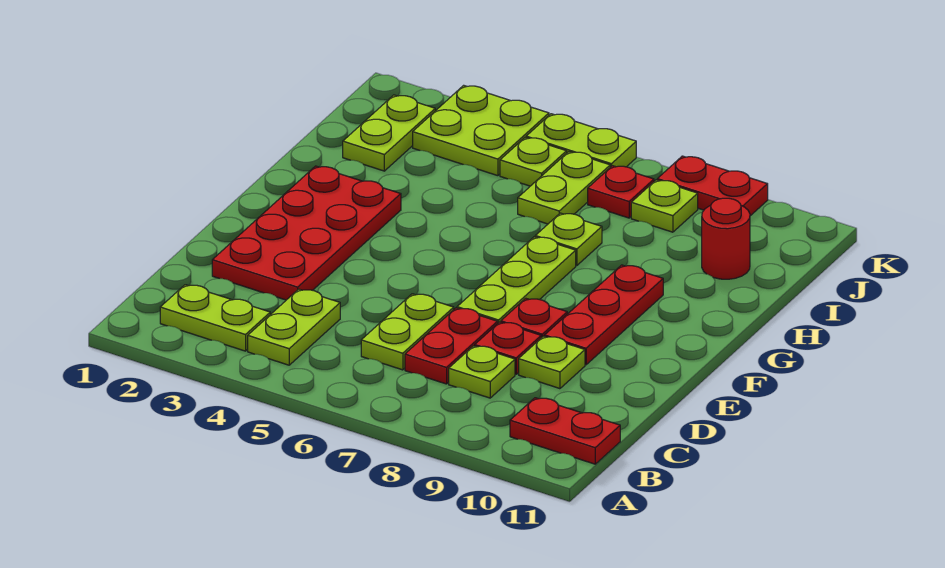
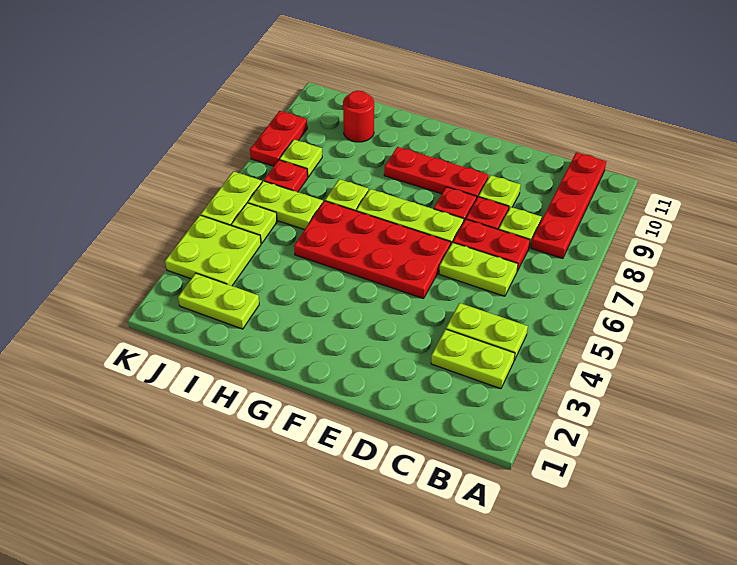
lime plate B2:B3 level 1 -> lime plate B3:C3 level 1
red plate B10:B11 level 1 -> red plate B8:B11 level 1
red plate D2:G3 level 1 -> red plate E5:H6 level 1

